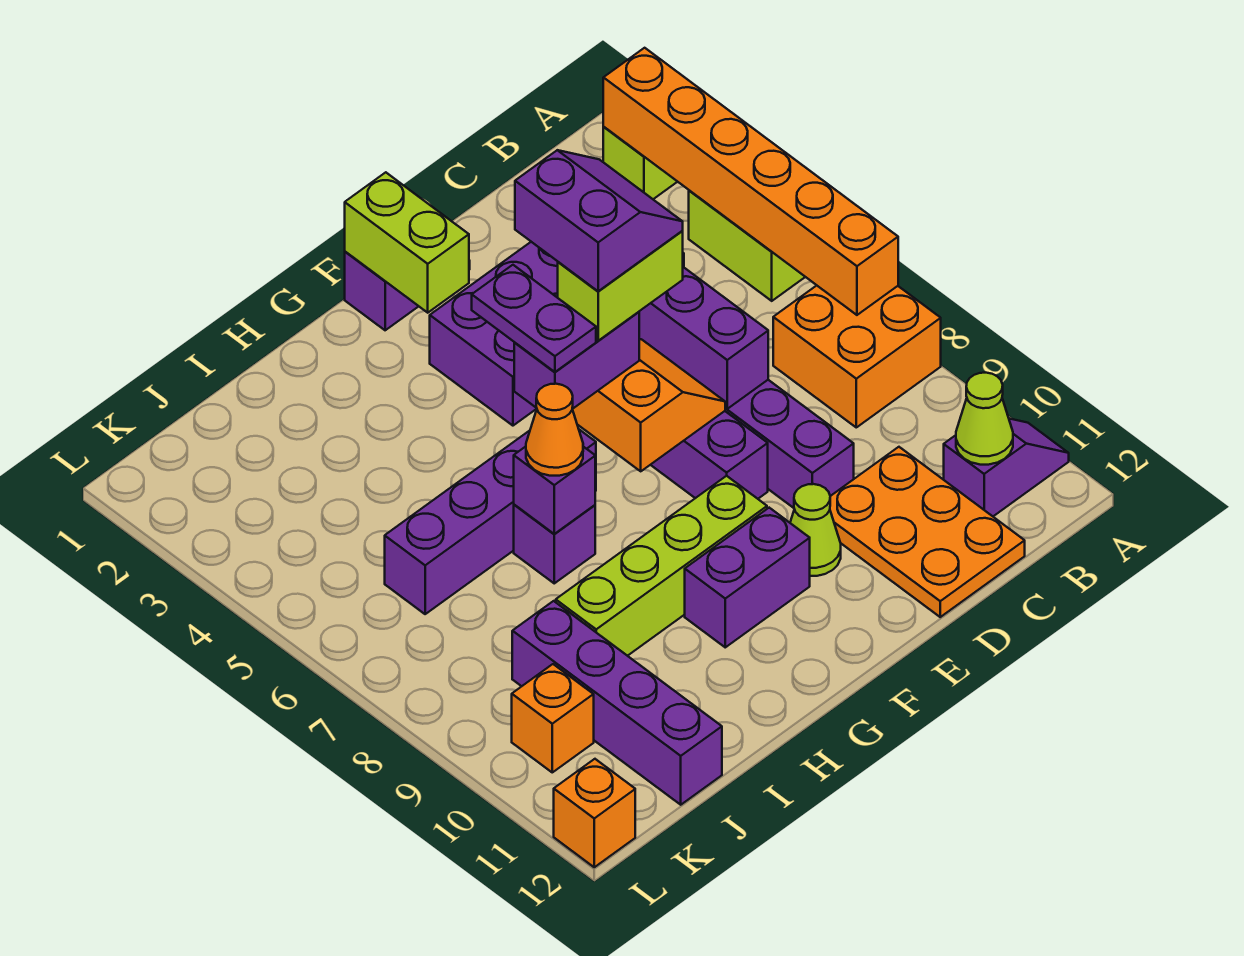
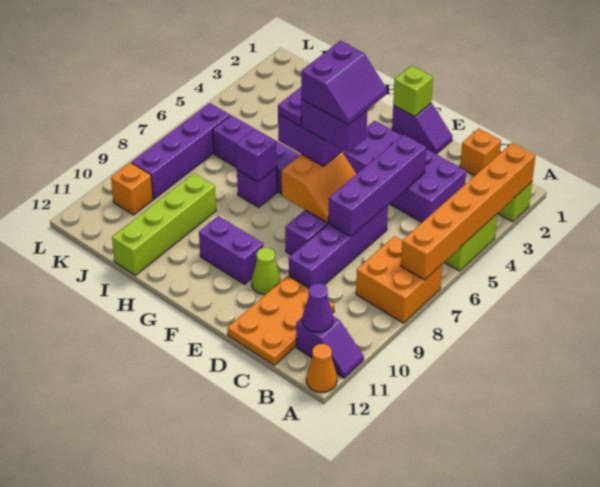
lime cone B11 level 2 -> purple cone B11 level 2
lime brick E6:F6 level 4 -> purple brick E6:F6 level 4
lime brick F1:F2 level 2 -> lime brick F1 level 2
lime brick F9:I9 level 1 -> lime brick I9:I12 level 1
orange cone H7 level 3 -> orange cone A12 level 1
purple brick J9:J12 level 1 -> purple brick K6:K9 level 1
orange brick L12 level 1 -> orange brick C1 level 1

